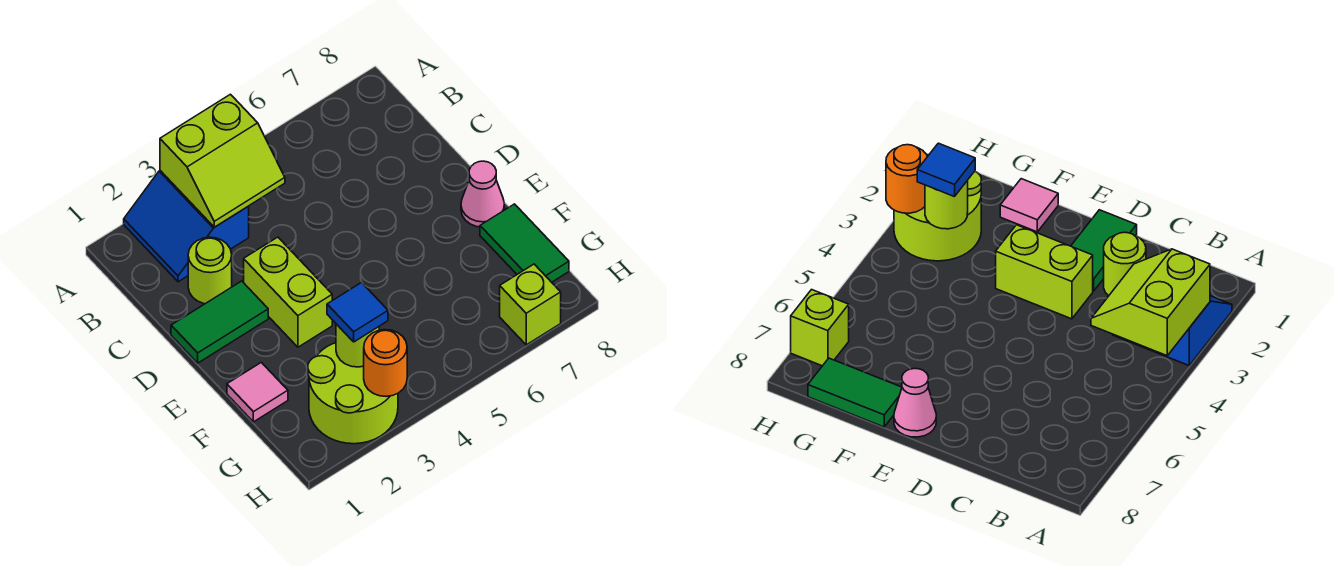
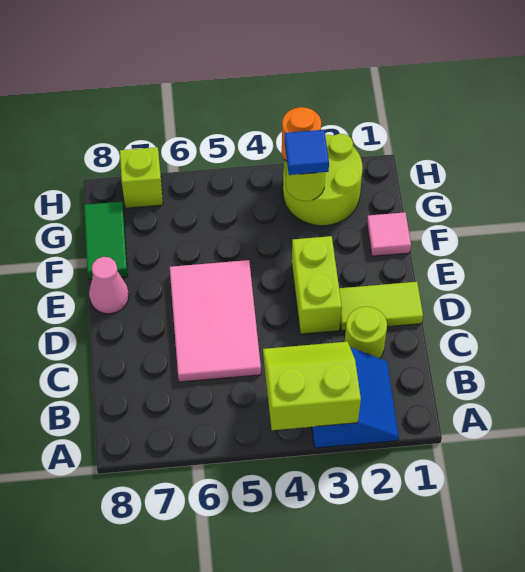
none -> pink tile C5:E6 level 1
green tile D1:D2 level 1 -> lime tile D1:D2 level 1

